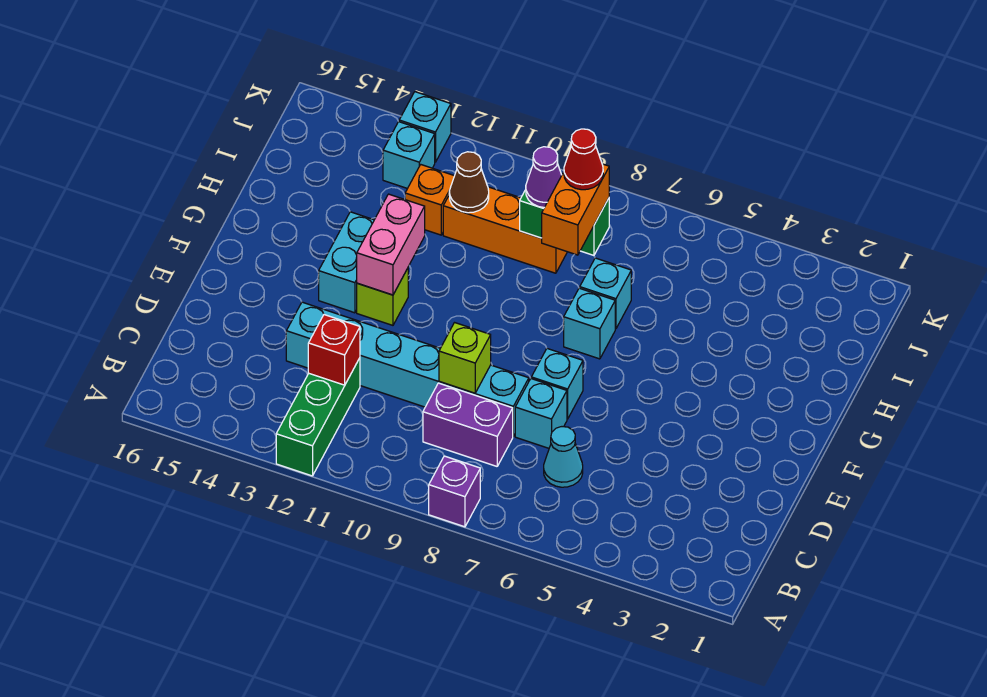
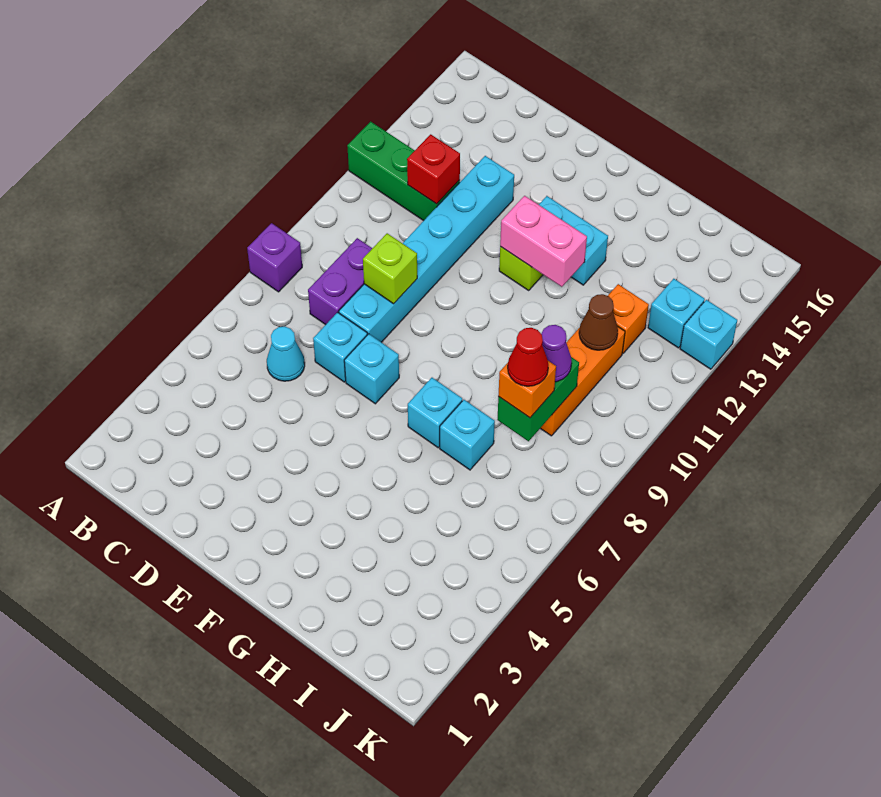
orange brick H8:I8 level 3 -> orange brick I8 level 3

